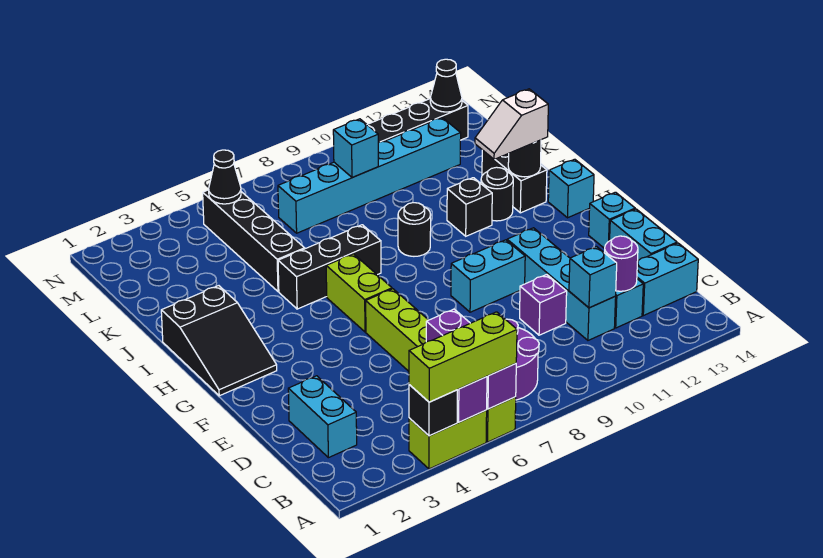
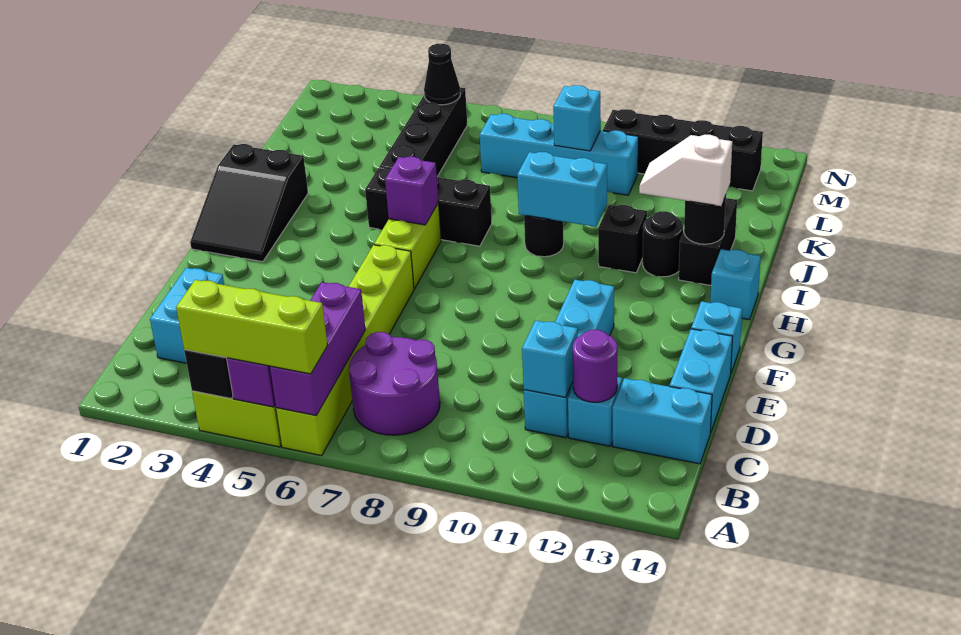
purple brick D10 level 1 -> purple brick H6 level 2
cyan brick F9:F10 level 1 -> cyan brick I9:I10 level 2
cyan brick L7:L12 level 1 -> cyan brick L7:L10 level 1
black cone M13 level 2 -> none

